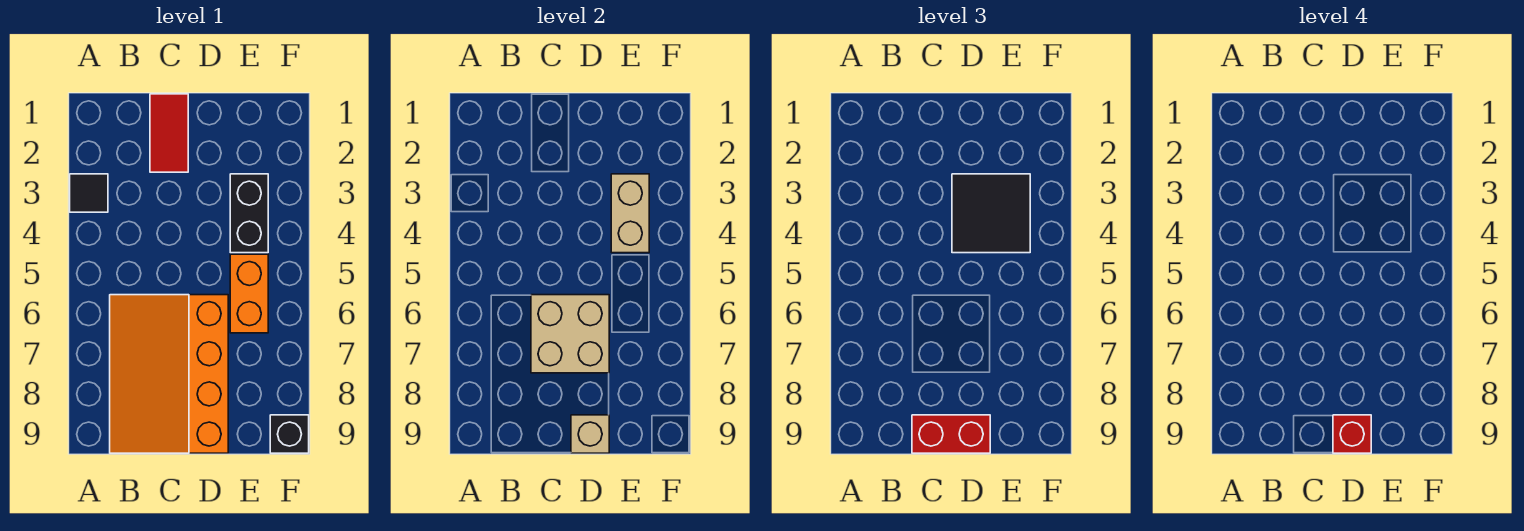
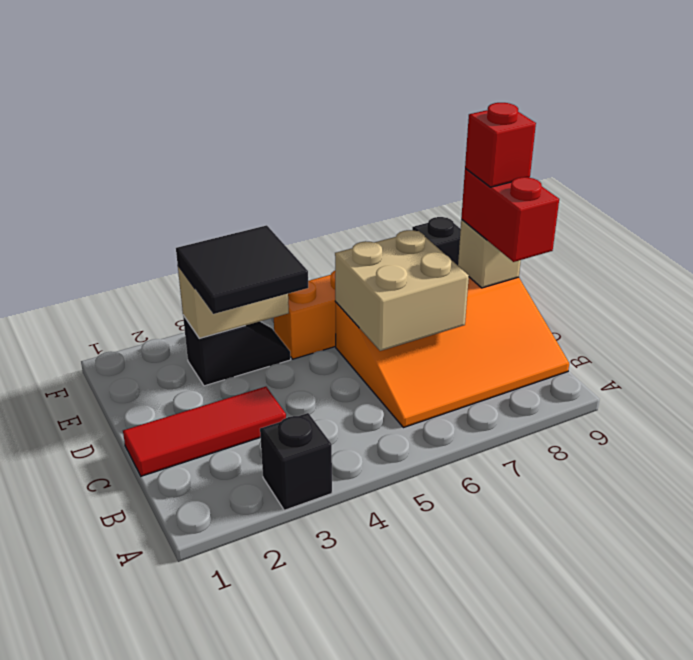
black tile A3 level 1 -> black brick A3 level 1
red tile C1:C2 level 1 -> red tile C1:C3 level 1
black brick E3:E4 level 1 -> black slope E3:E4 level 1 top 3

